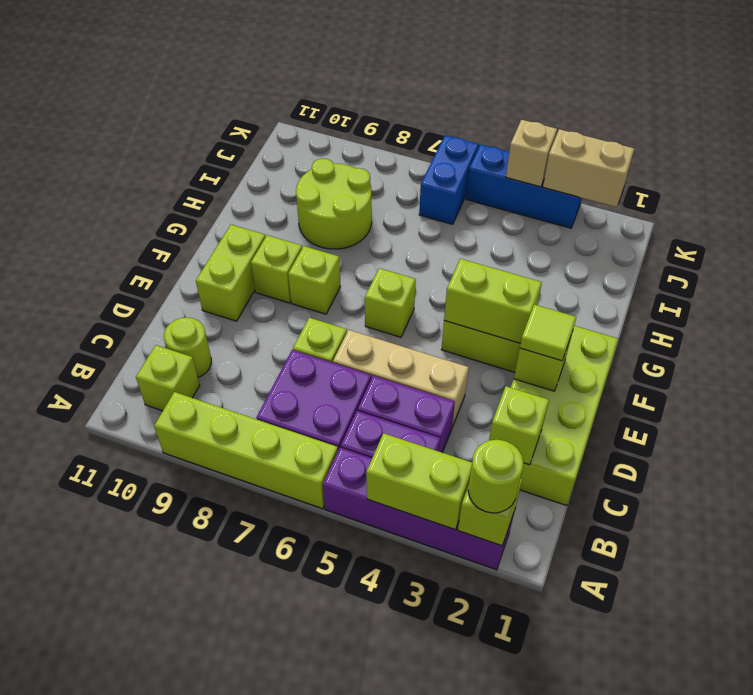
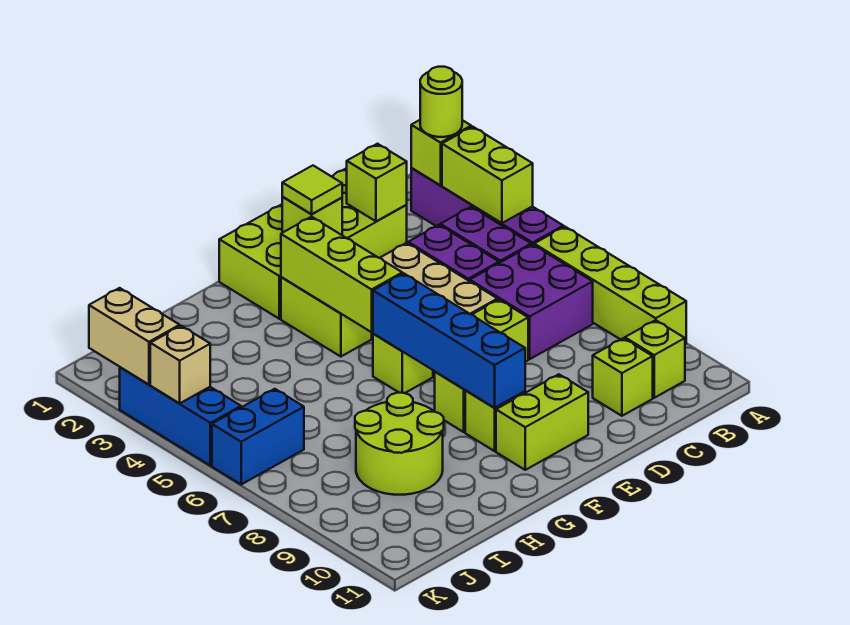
lime round brick C10 level 1 -> lime brick C10 level 1
lime brick F3:F4 level 2 -> lime brick F3:F5 level 2
none -> blue brick F6:F9 level 2

